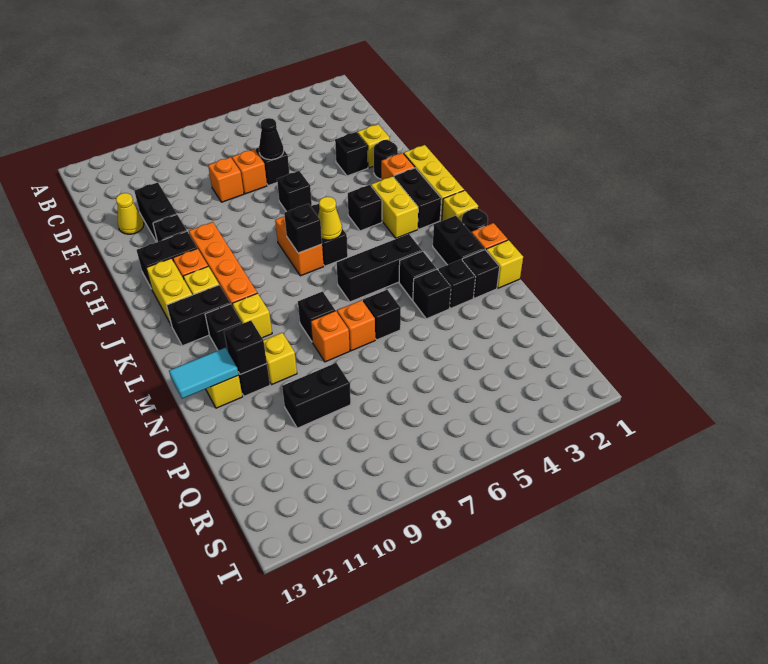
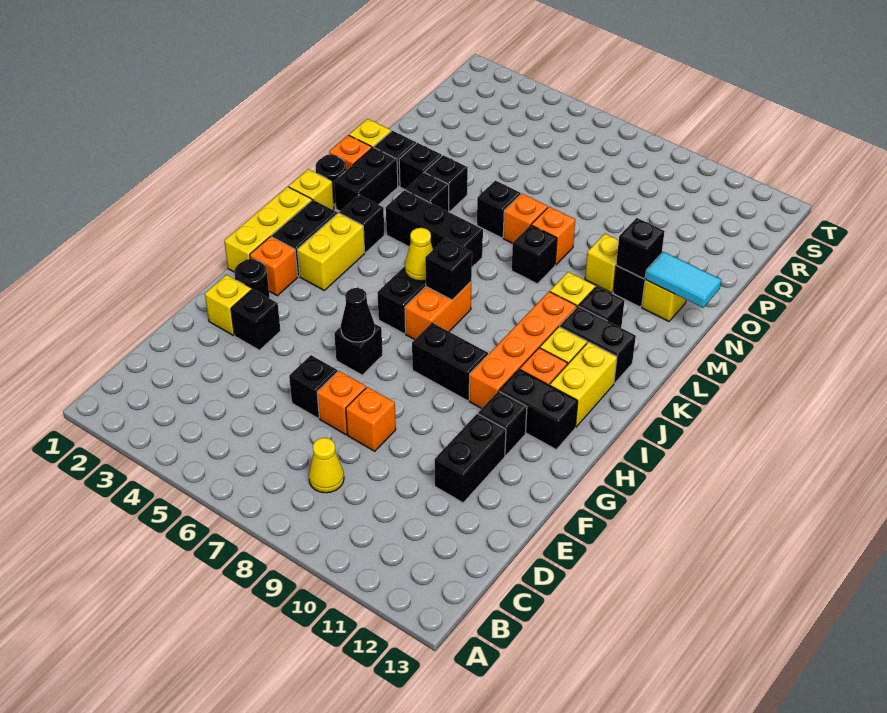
black cone E6 level 2 -> black cone G6 level 2
yellow cone E12 level 1 -> yellow cone C8 level 1
black brick I4 level 1 -> black brick K3 level 1
black brick P9:P10 level 1 -> black brick H8:H9 level 1

